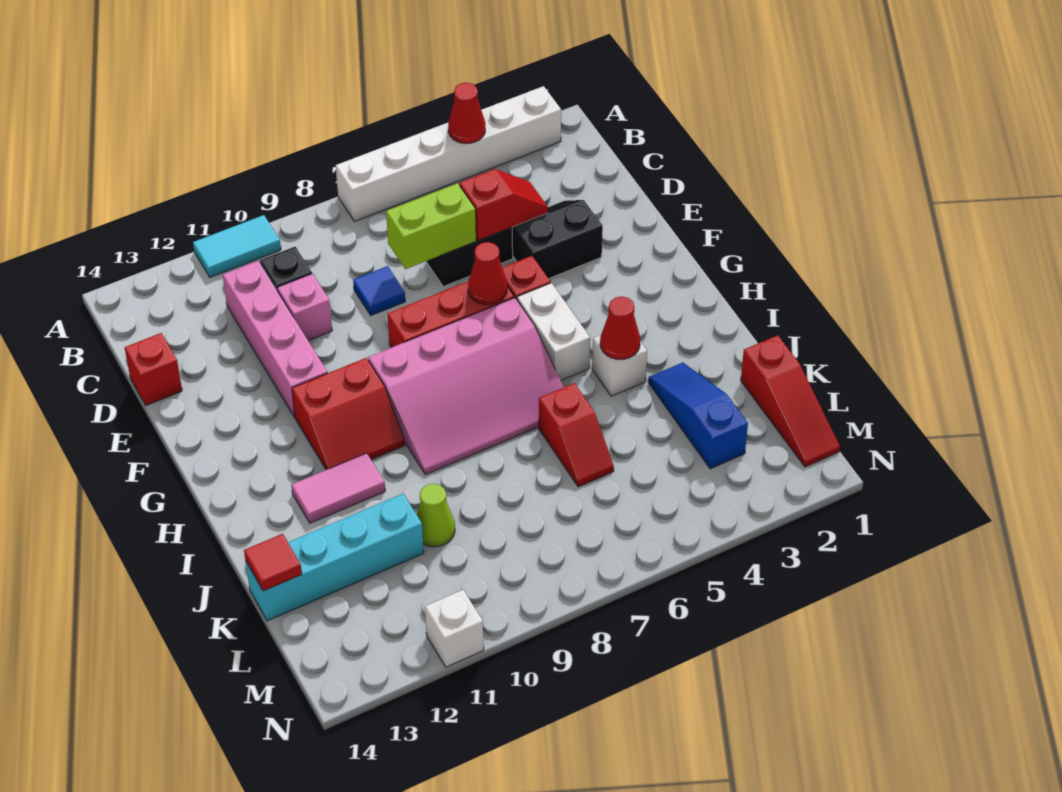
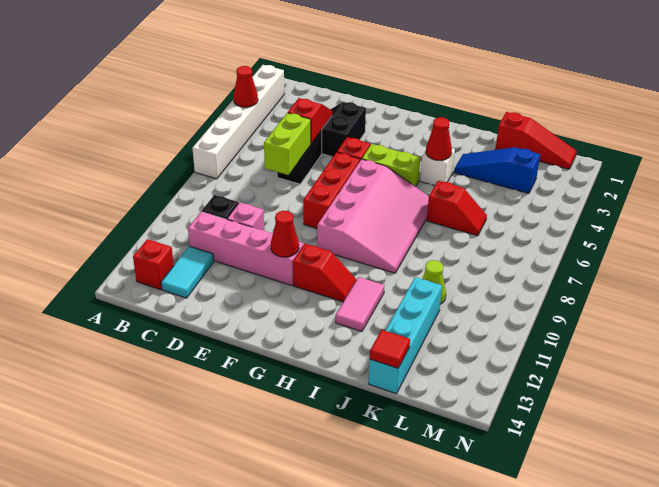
cyan tile A10:A11 level 1 -> cyan tile C12:C13 level 1
blue tile D8 level 1 -> none
red brick D14 level 1 -> red brick B13 level 1
red cone F6 level 2 -> red cone F11 level 2
white brick G5:H5 level 1 -> lime brick G5:H5 level 1
red slope G10:H11 level 1 top G -> red slope G11:H11 level 1 top G
white brick N11 level 1 -> none

